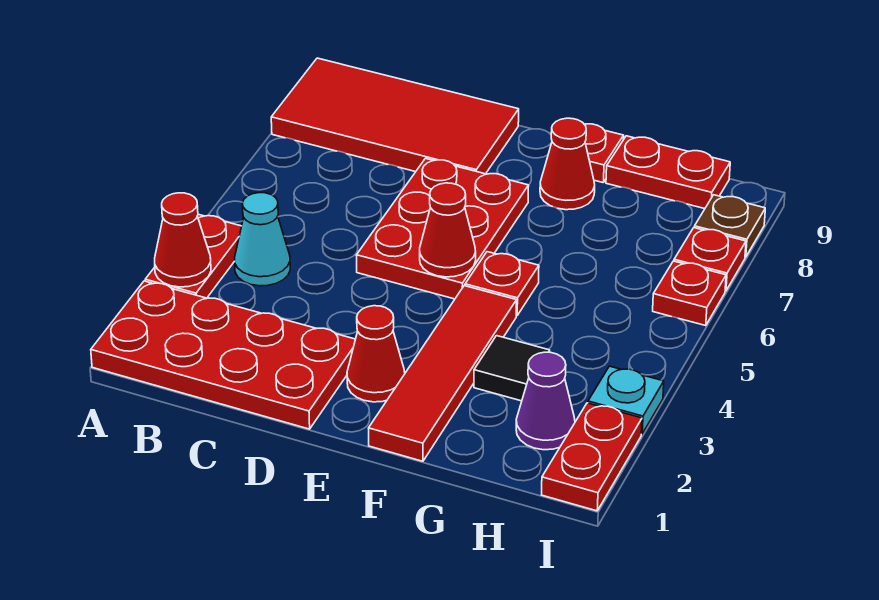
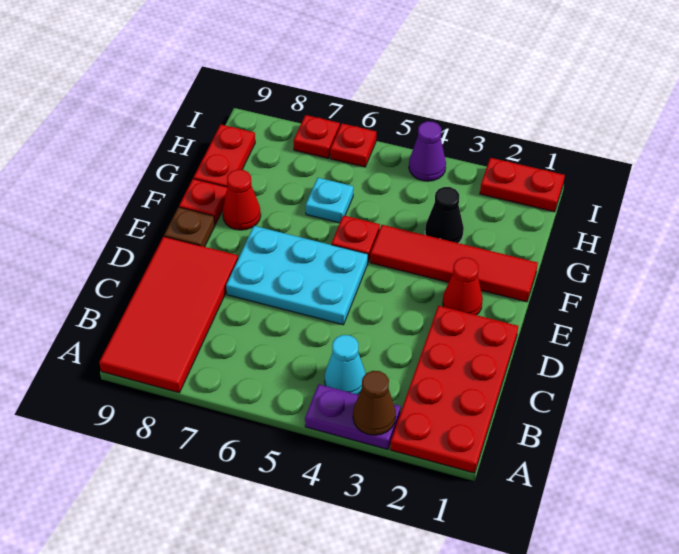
red plate A3:A4 level 1 -> purple plate A3:A4 level 1
red cone A3 level 2 -> brown cone A3 level 2
red plate D5:E7 level 1 -> cyan plate D5:E7 level 1
red cone E5 level 2 -> none
black tile G3 level 1 -> black cone G3 level 1
purple cone H2 level 1 -> purple cone I4 level 1
cyan plate I3 level 1 -> cyan plate G6 level 1
brown plate I8 level 1 -> brown plate E9 level 1

